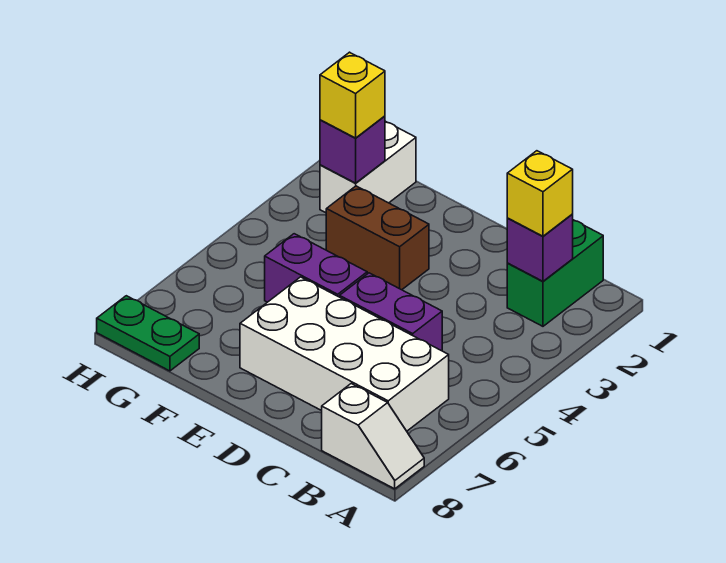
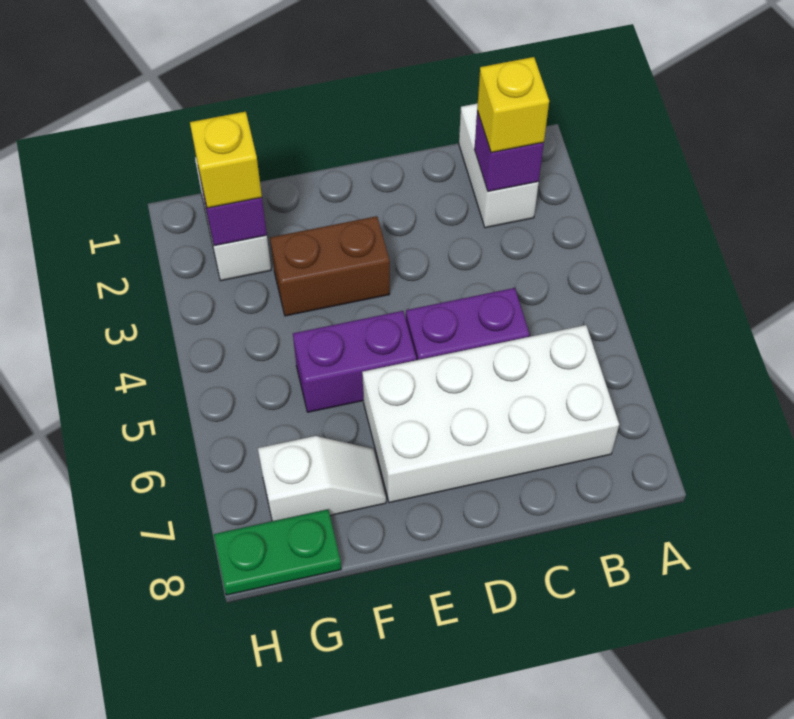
white slope A8:B8 level 1 top B -> white slope F7:G7 level 1 top G
green brick B1:B2 level 1 -> white brick B1:B2 level 1

